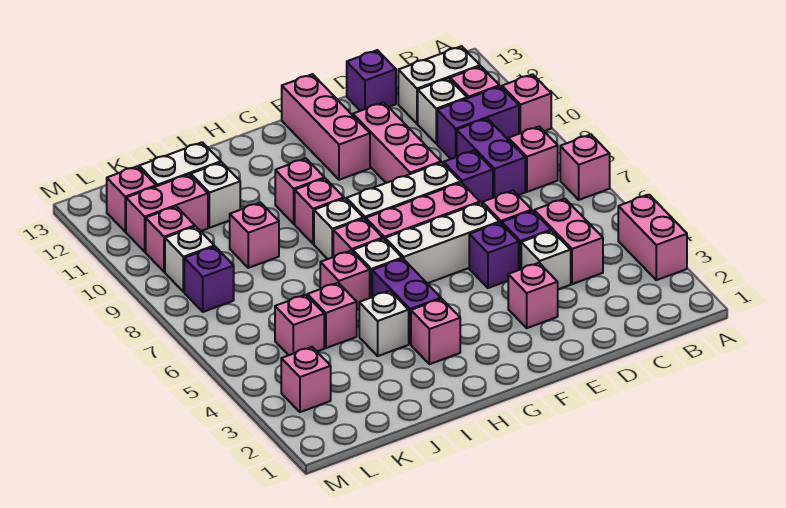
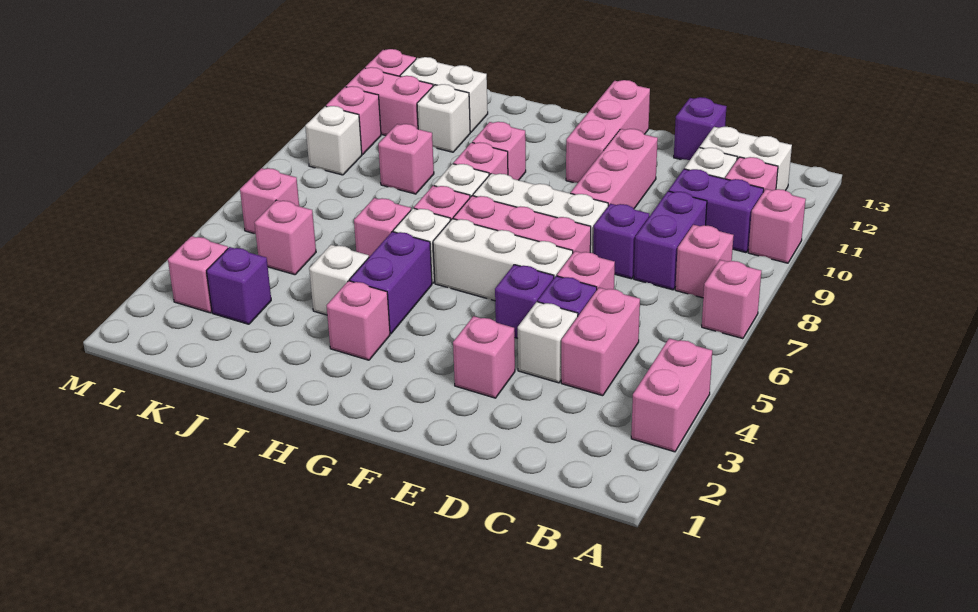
pink brick J5 level 1 -> pink brick L6 level 1
purple brick L8 level 1 -> purple brick K3 level 1

